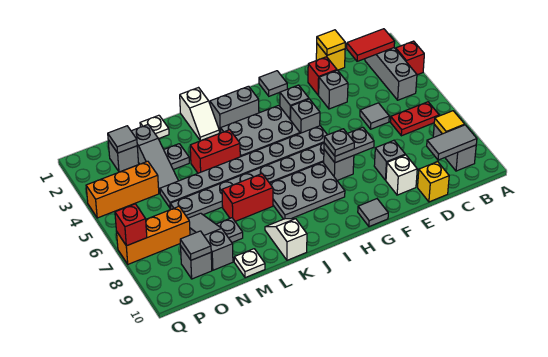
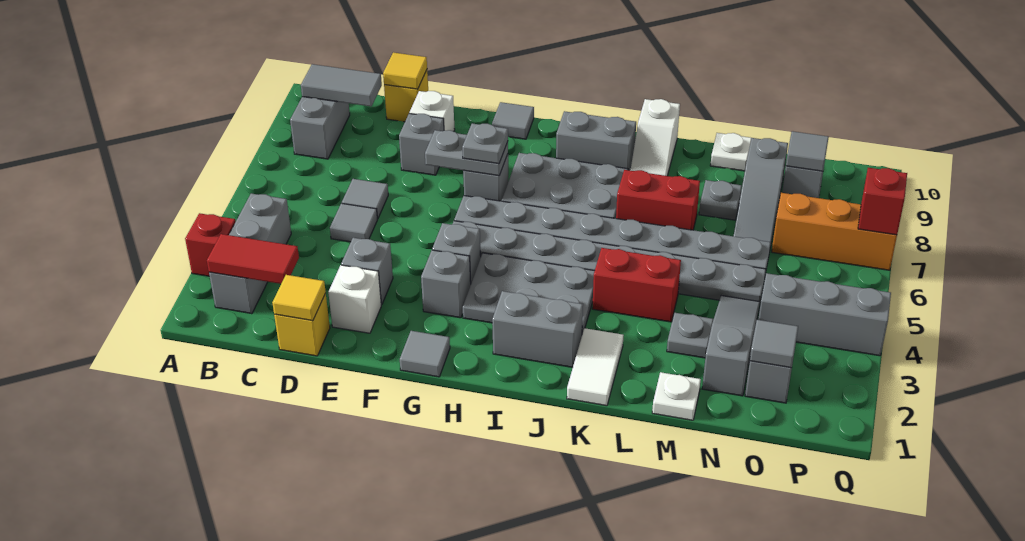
red plate B6:C6 level 1 -> none
yellow tile B8 level 2 -> yellow tile D10 level 2
none -> grey tile D6 level 1
red brick E2 level 1 -> white brick E2 level 1
none -> grey brick I9:J9 level 1
white slope K1:K2 level 1 top 1 -> white tile K1:K2 level 1
orange brick O4:Q4 level 1 -> grey brick O4:Q4 level 1

